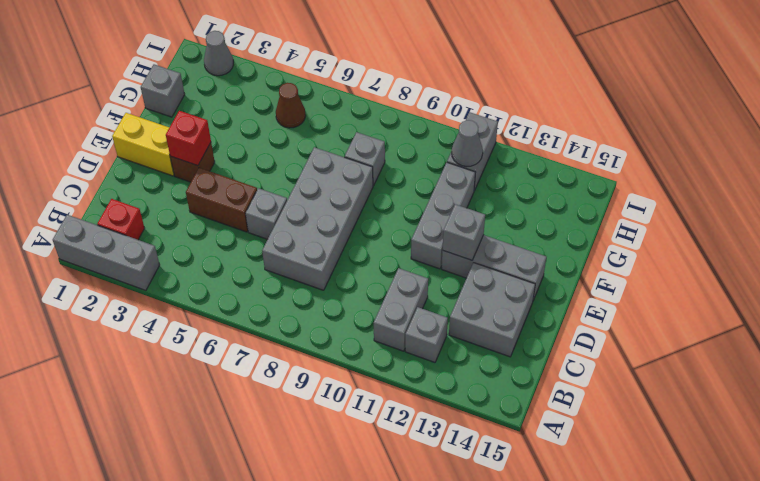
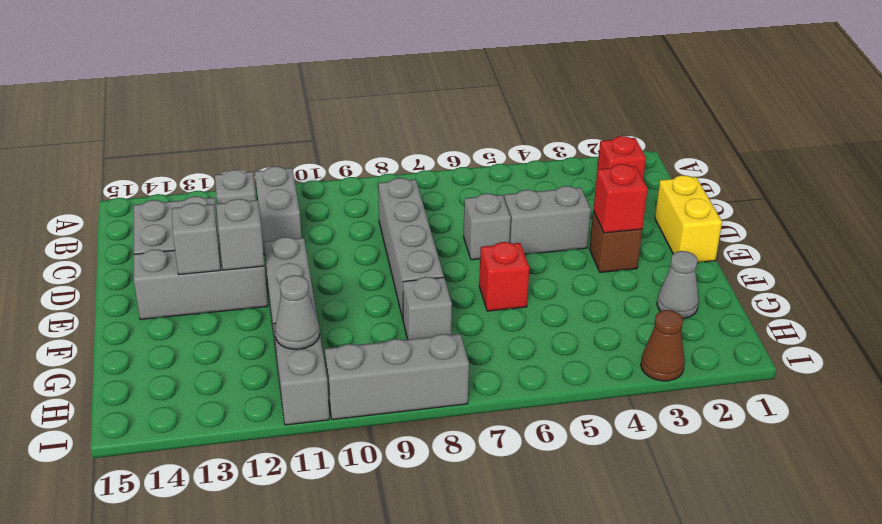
grey brick A1:A3 level 1 -> grey brick I8:I10 level 1
grey brick C7:F8 level 1 -> grey brick C8:F8 level 1
brown brick D4:D5 level 1 -> grey brick D4:D5 level 1
yellow brick E1:E2 level 1 -> yellow brick D1:E1 level 1
none -> red brick F6 level 1
grey brick G1 level 1 -> grey brick E13 level 2
brown cone H5 level 1 -> brown cone I3 level 1
grey cone I2 level 1 -> grey cone G2 level 1

